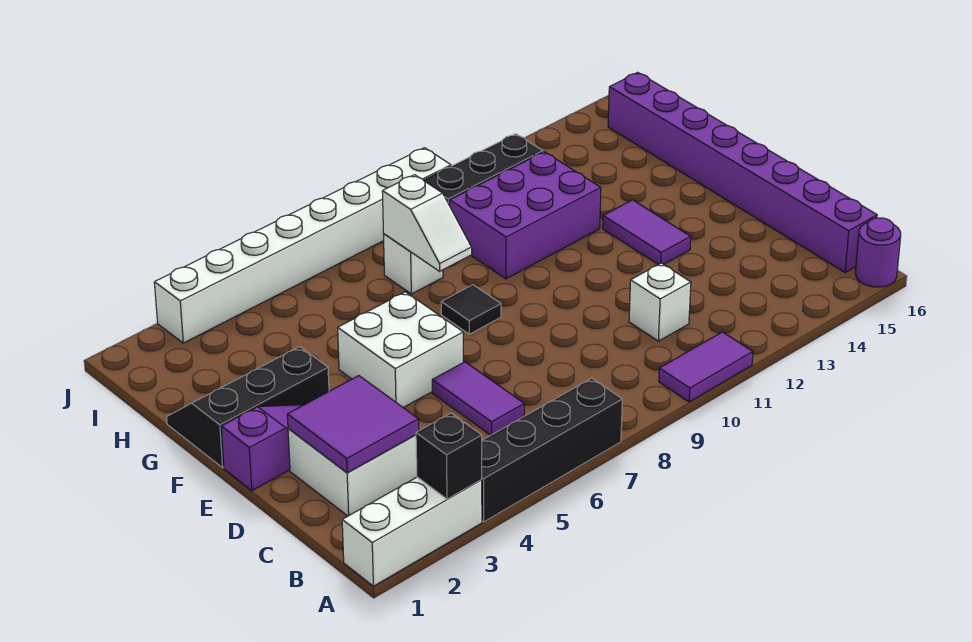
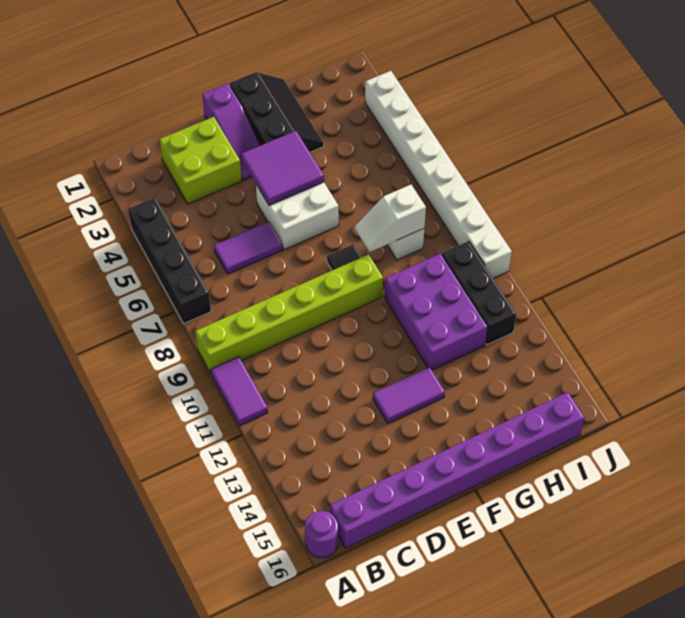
white brick A1:A3 level 1 -> none
black brick A3 level 2 -> none
none -> lime brick A9:F9 level 1
white brick C2:D3 level 1 -> lime brick C2:D3 level 1
purple tile C2:D3 level 2 -> purple tile E4:F5 level 2
white brick C11 level 1 -> none

